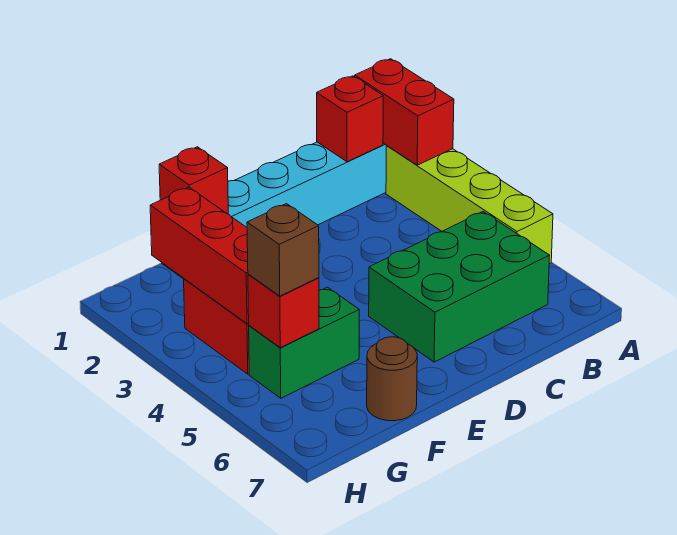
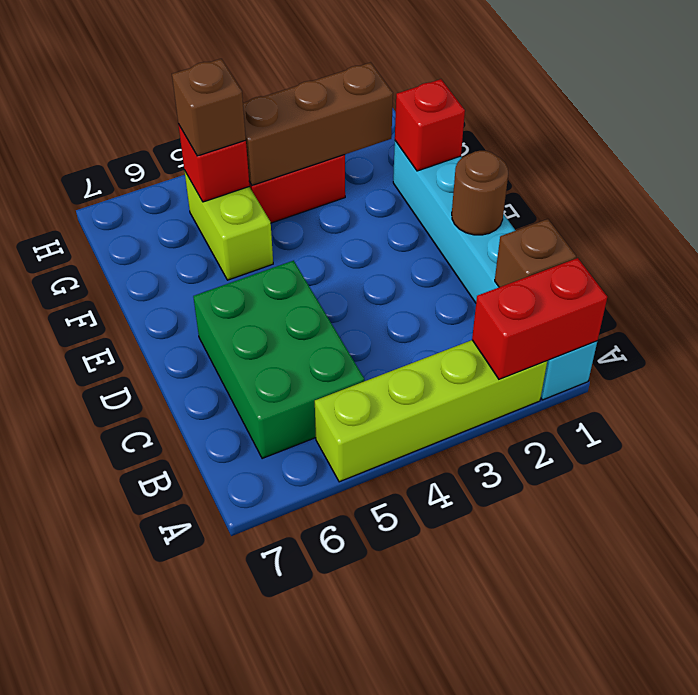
red brick B1 level 2 -> brown brick B1 level 2
green brick F5:G5 level 1 -> lime brick F5:G5 level 1
brown round brick F7 level 1 -> brown round brick D1 level 2
red brick G2:G4 level 2 -> brown brick G2:G4 level 2

